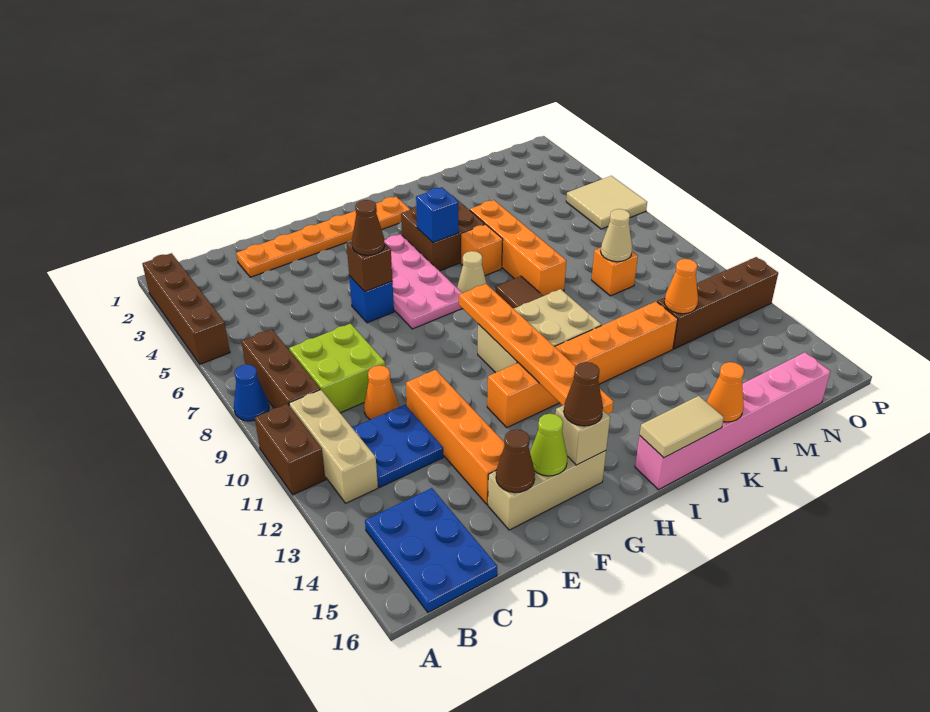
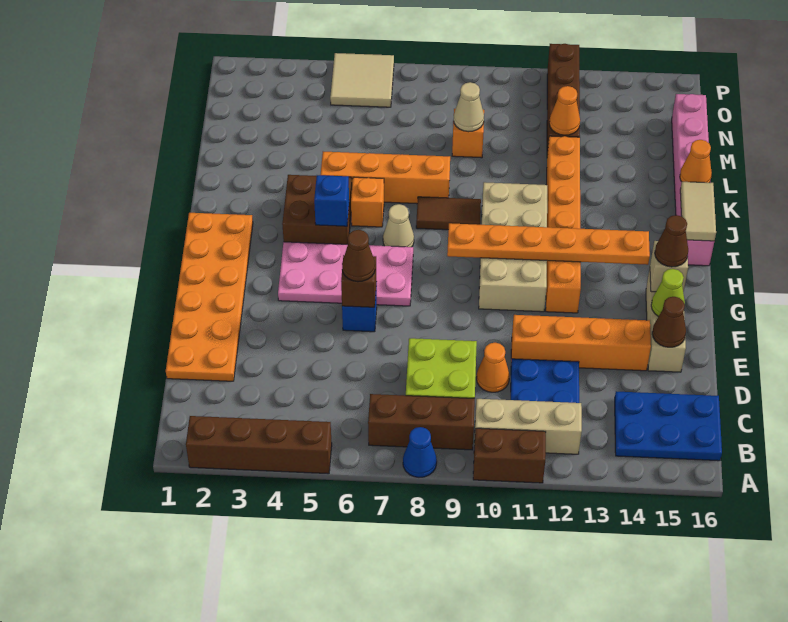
orange plate D2:I2 level 1 -> orange plate D1:I2 level 1
tan brick H10:J11 level 1 -> tan brick G10:J11 level 1

